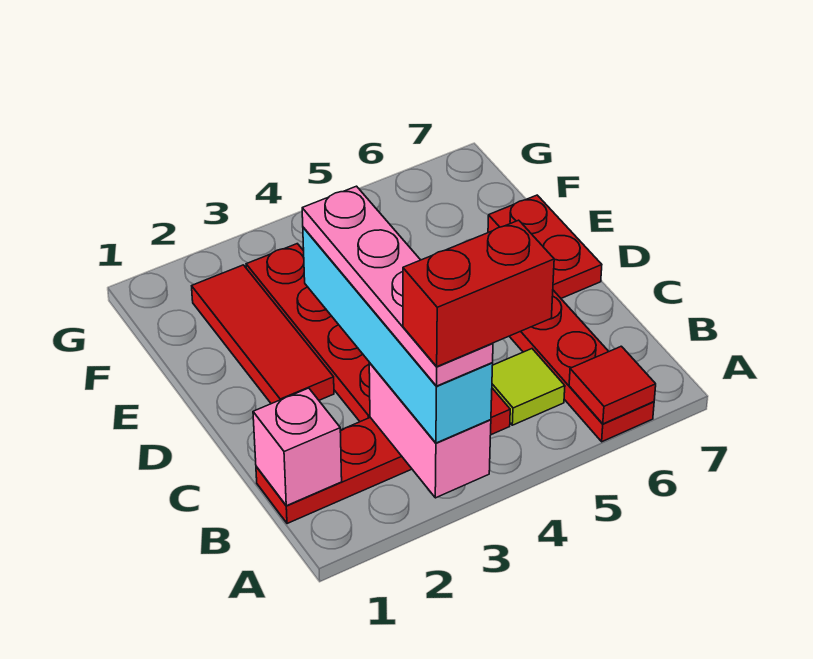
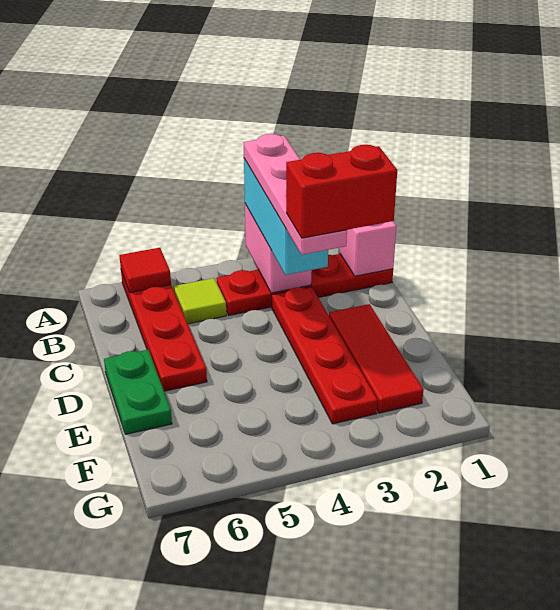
cyan brick A3:D3 level 3 -> cyan brick A3:C3 level 3
red brick A3:A4 level 5 -> red brick D2:D3 level 5
red plate D7:E7 level 1 -> green plate D7:E7 level 1

